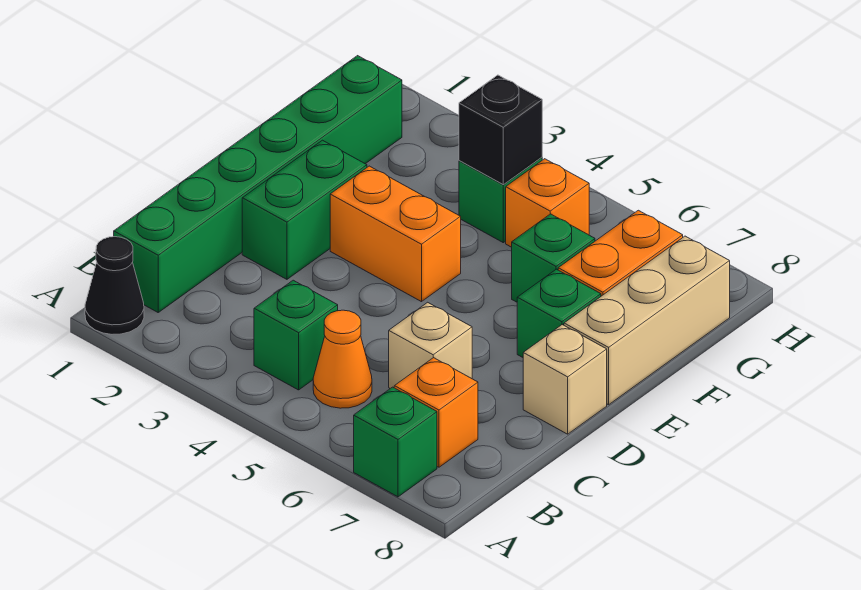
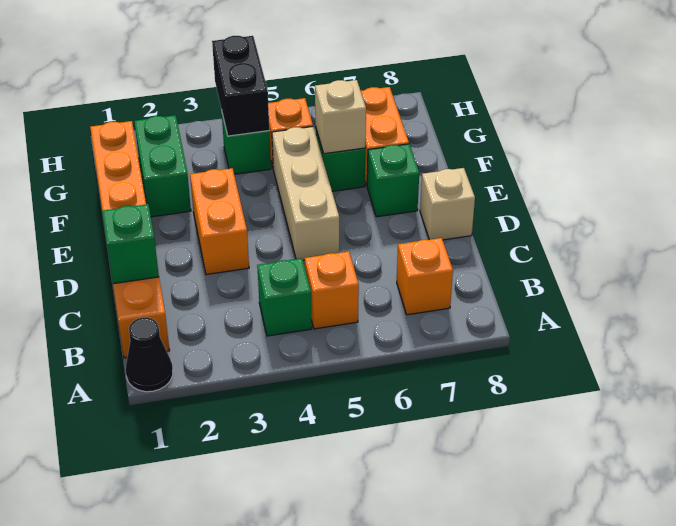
green brick A7 level 1 -> green brick C1 level 2
green brick B1:G1 level 1 -> orange brick B1:G1 level 1
orange cone B5 level 1 -> orange brick B5 level 1
tan brick C6 level 1 -> tan brick F6 level 2
green brick D2:E2 level 1 -> green brick F2:G2 level 1
orange brick E3:E4 level 1 -> orange brick D3:E3 level 1
tan brick E8:G8 level 1 -> tan brick D5:F5 level 1
black brick G4 level 2 -> black brick G4:H4 level 2

